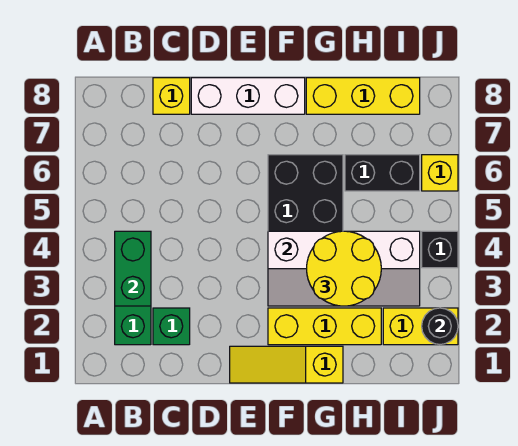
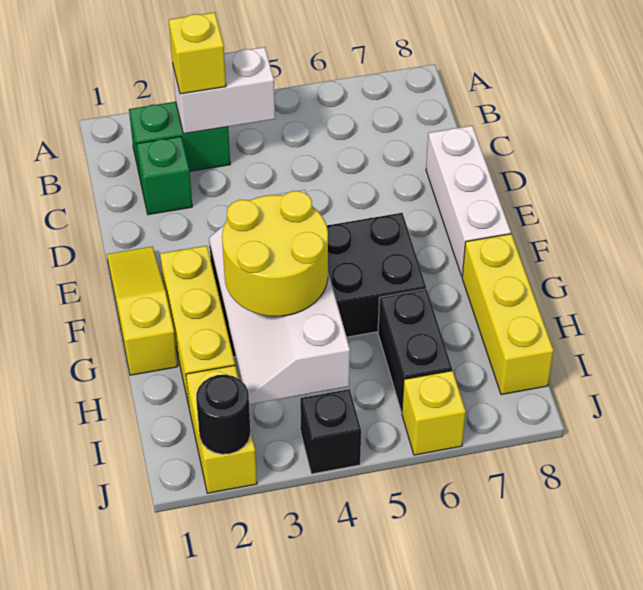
green brick B3:B4 level 2 -> white brick B3:B4 level 2
yellow brick C8 level 1 -> yellow brick B3 level 3

